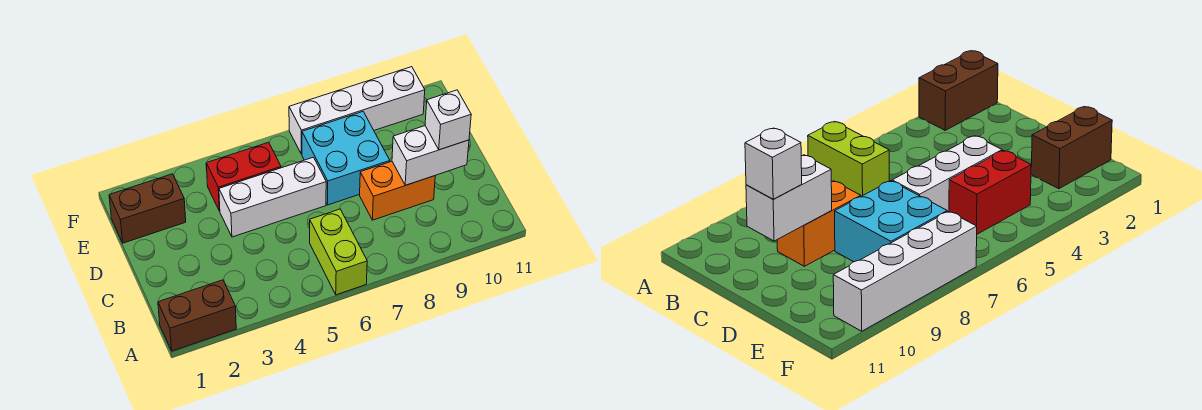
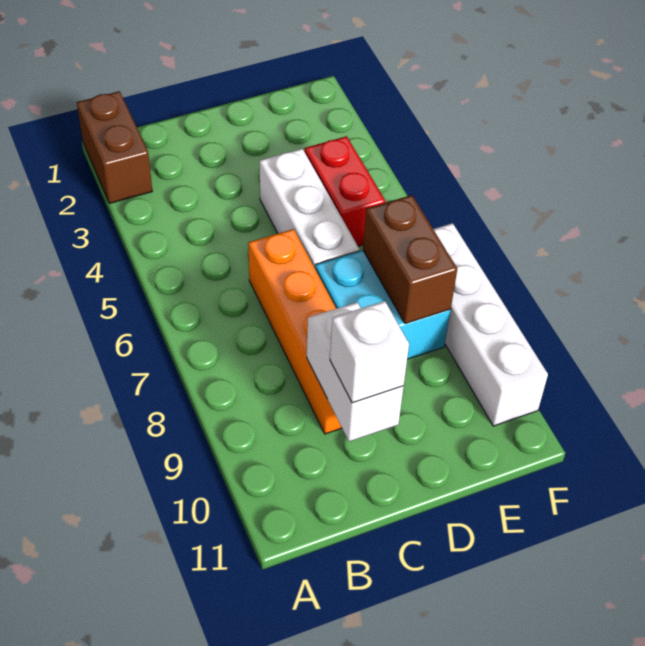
lime brick A6:B6 level 1 -> none
orange brick C8:C9 level 1 -> orange brick C6:C9 level 1
brown brick E1:E2 level 1 -> brown brick E7:E8 level 2

